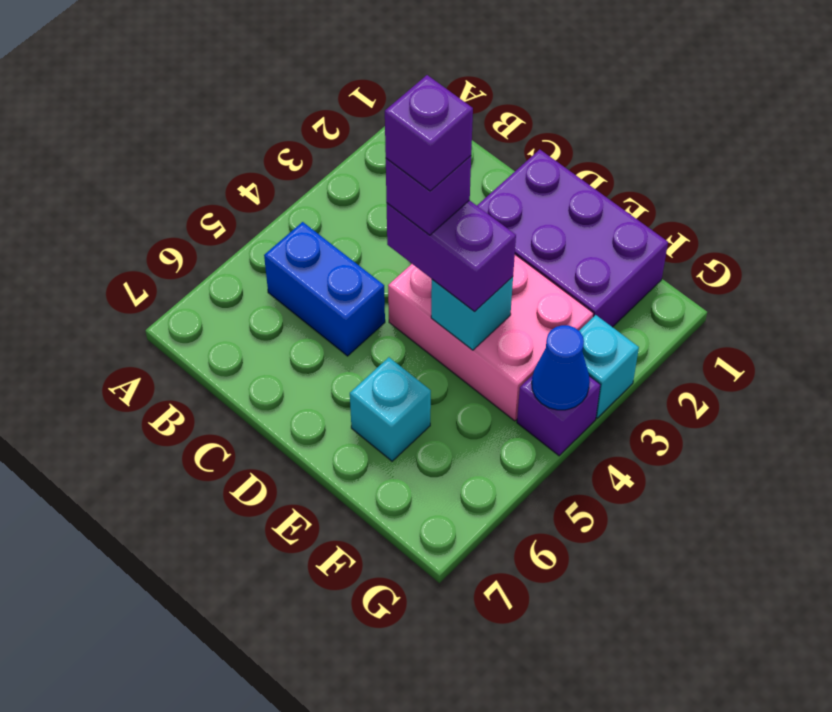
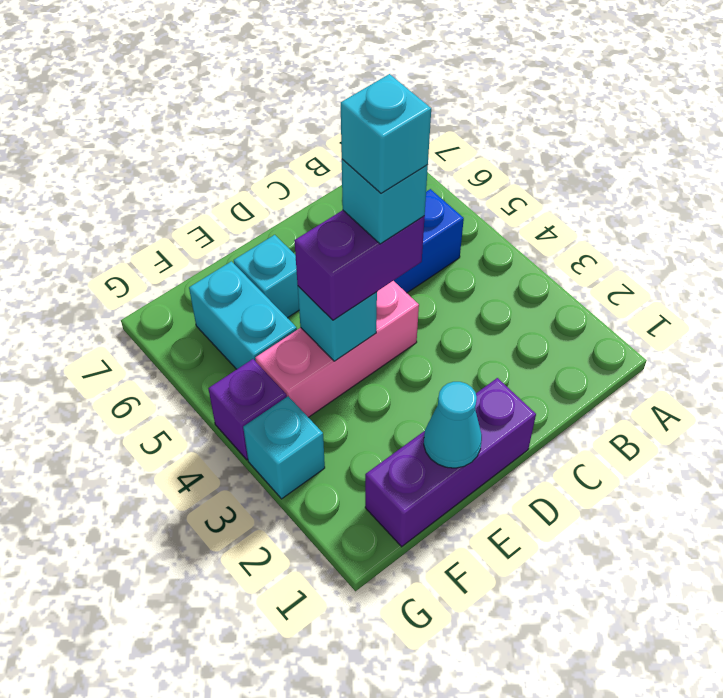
purple brick D1:F2 level 1 -> purple brick D1:F1 level 1
pink brick D3:F4 level 1 -> pink brick D4:F4 level 1
purple brick D4 level 4 -> cyan brick D4 level 4
purple brick D4 level 5 -> cyan brick D4 level 5
none -> cyan cone E1 level 2
none -> cyan brick F5:F6 level 1
blue cone G4 level 2 -> none

